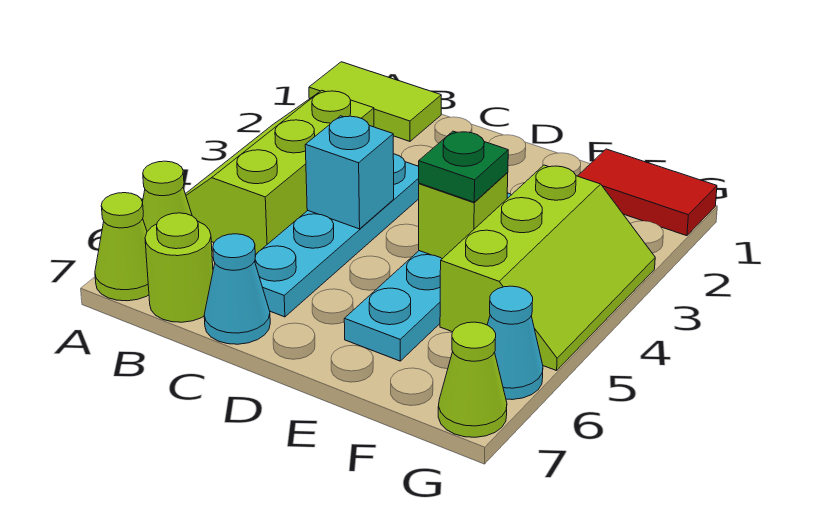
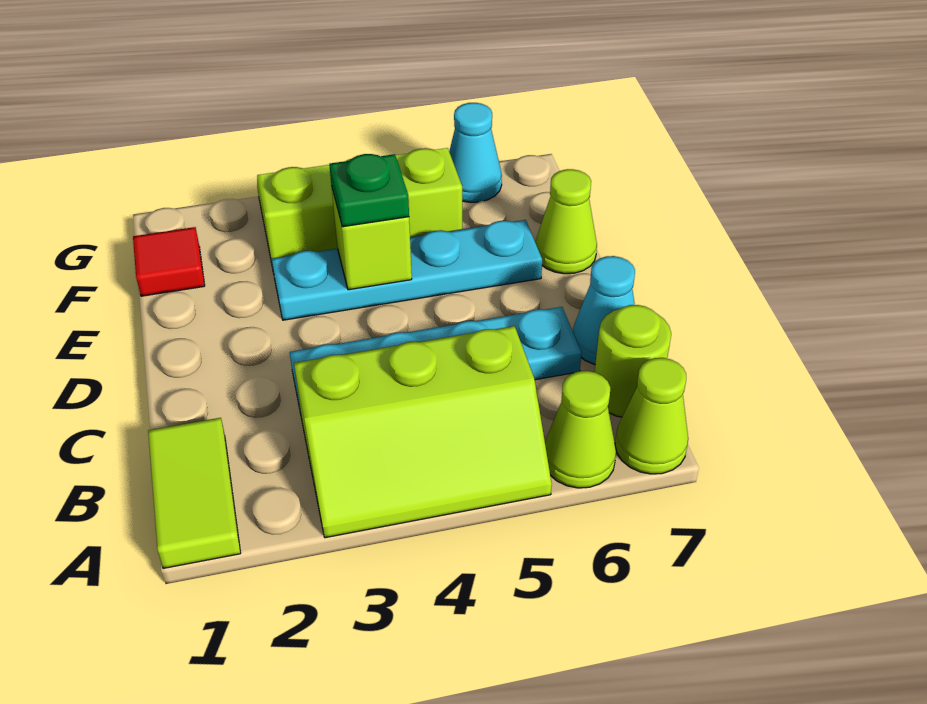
cyan brick C4 level 2 -> none
red tile F1:G1 level 1 -> red tile F1 level 1
lime cone G7 level 1 -> lime cone E7 level 1

